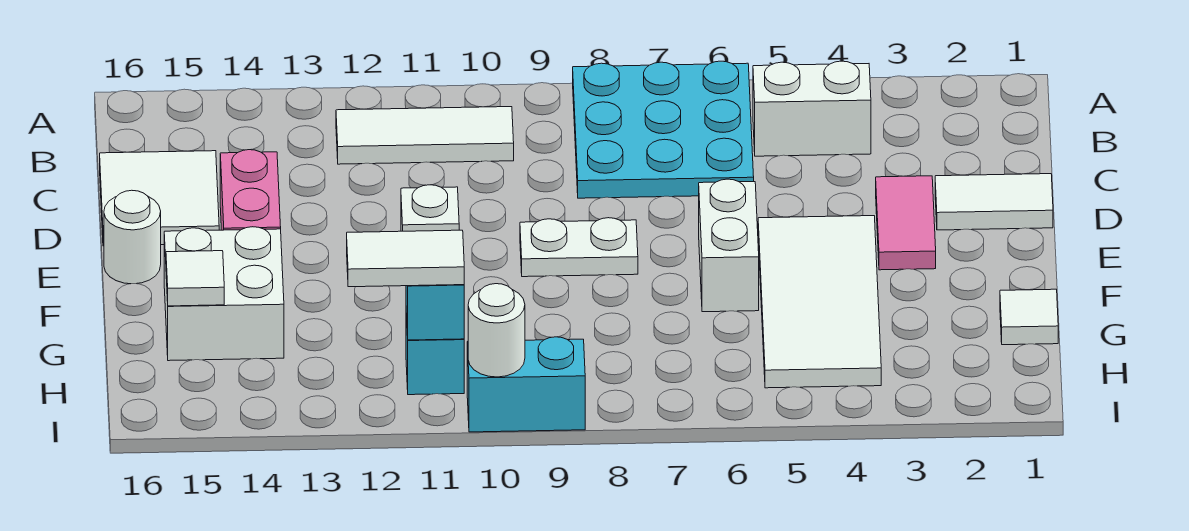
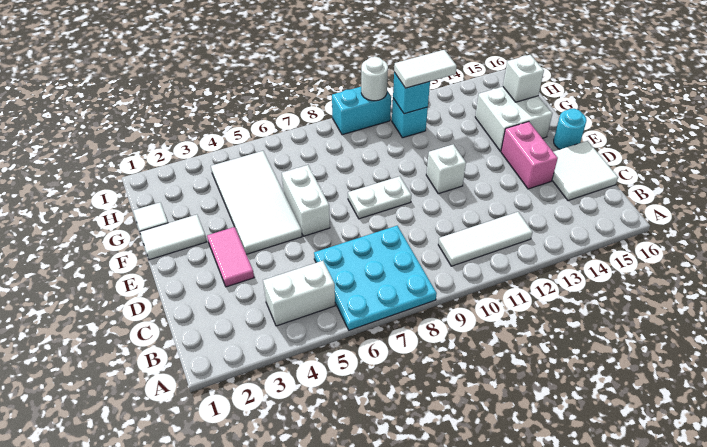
white tile D1:D2 level 1 -> white tile F1:F2 level 1
white round brick E16 level 1 -> cyan round brick E16 level 1
white tile G15 level 2 -> white brick G15 level 2

